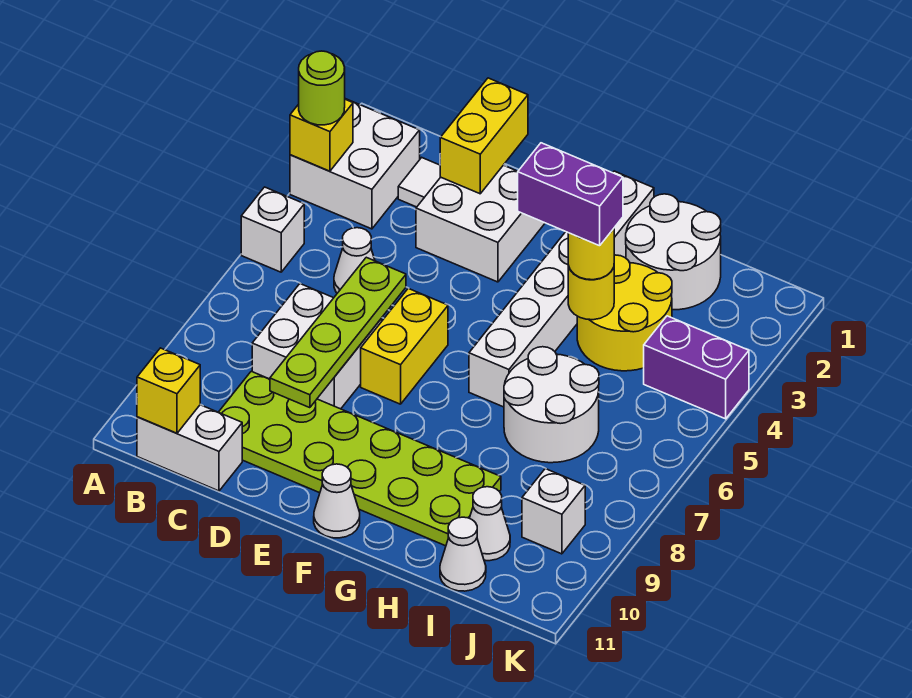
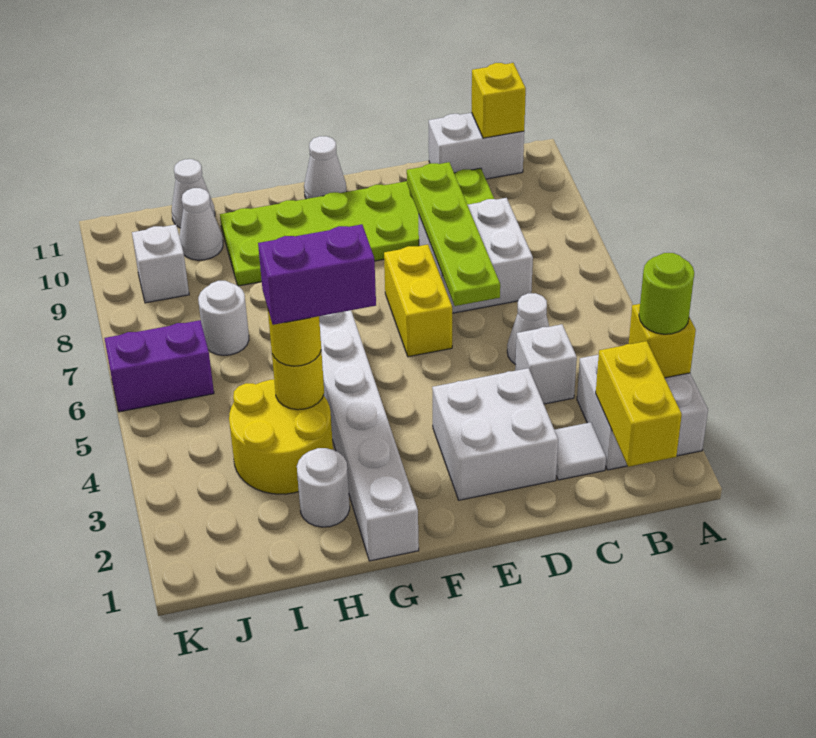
white brick A5 level 1 -> white brick C4 level 1
yellow brick D1:D2 level 2 -> yellow brick B1:B2 level 2
white round brick H1:I2 level 1 -> white round brick H2 level 1
white round brick H6:I7 level 1 -> white round brick I7 level 1
purple brick J4:K4 level 1 -> purple brick J6:K6 level 1

